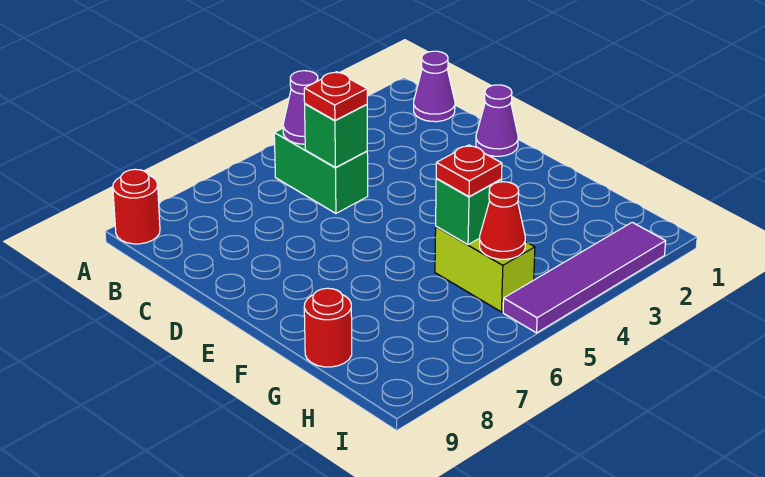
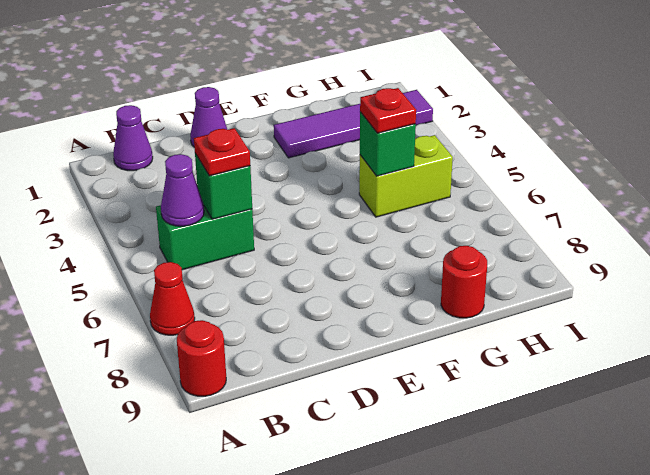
red cone H5 level 2 -> red cone A7 level 1
purple tile I2:I5 level 1 -> purple tile F2:I2 level 1

